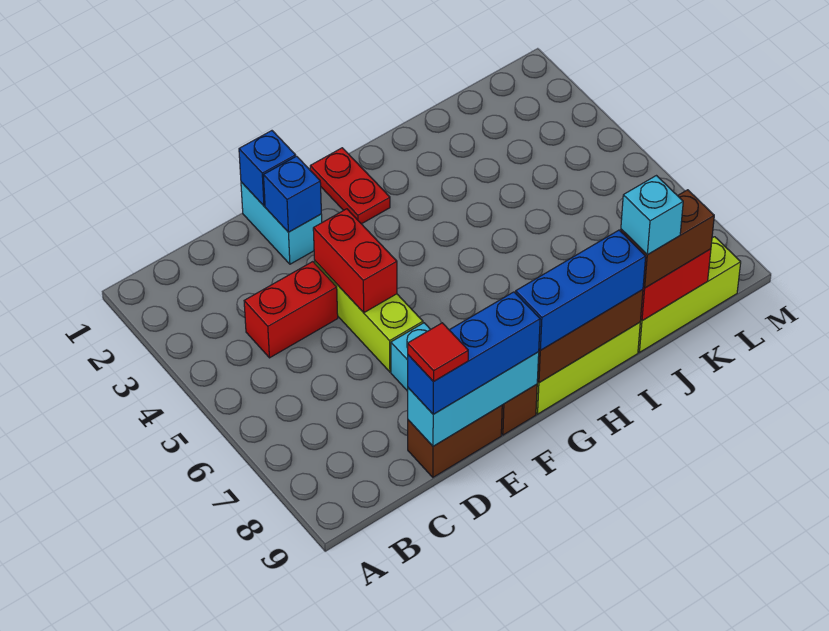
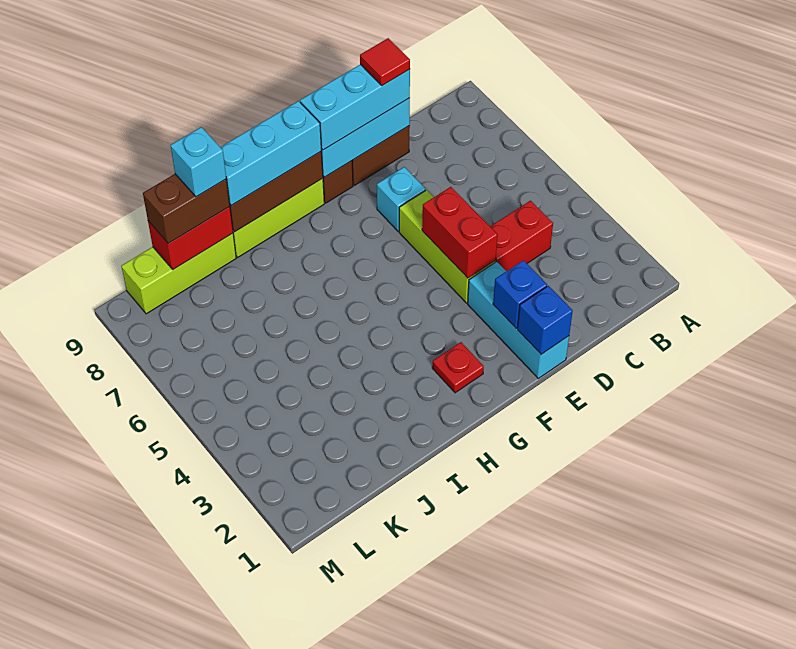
blue brick D9:F9 level 3 -> cyan brick D9:F9 level 3
cyan brick E1:E2 level 1 -> cyan brick E1:E3 level 1
red plate G1:G2 level 1 -> red plate G2 level 1
blue brick G9:I9 level 3 -> cyan brick G9:I9 level 3

